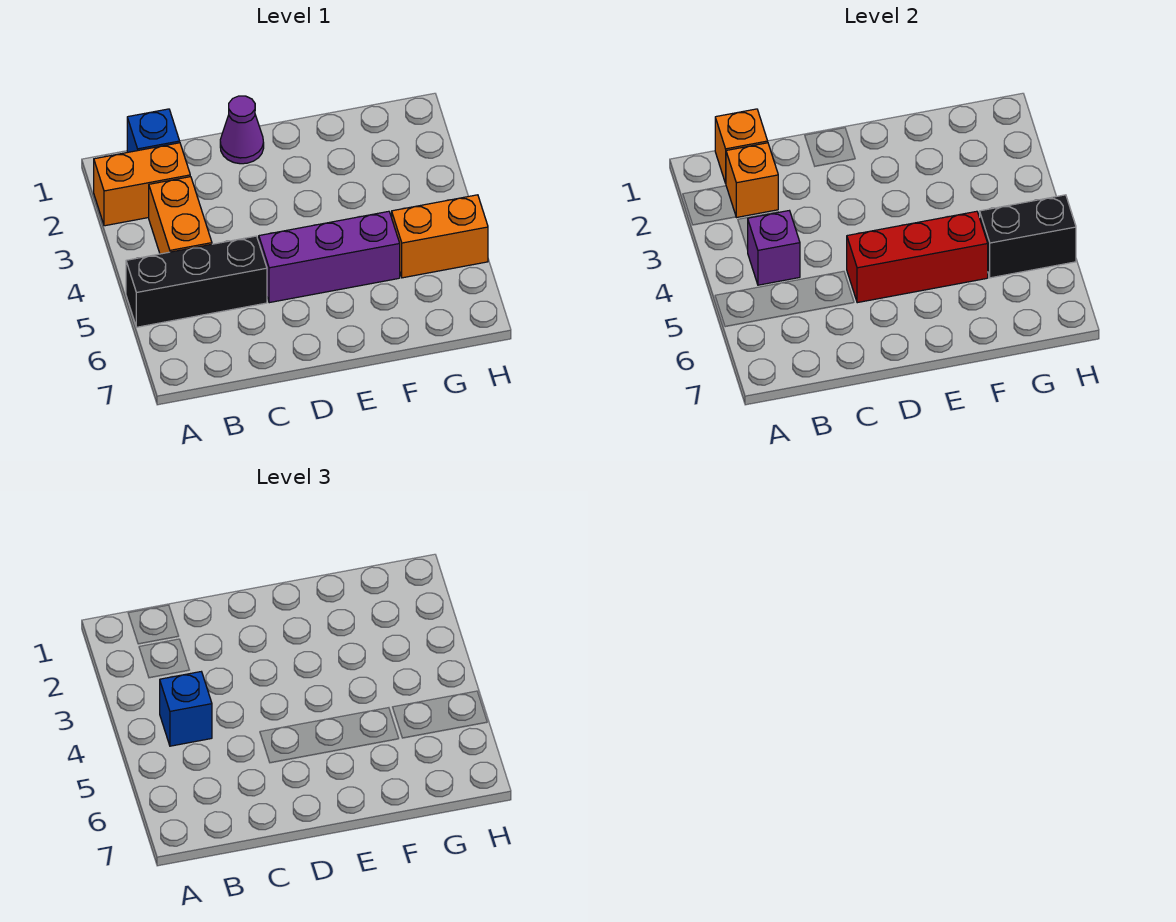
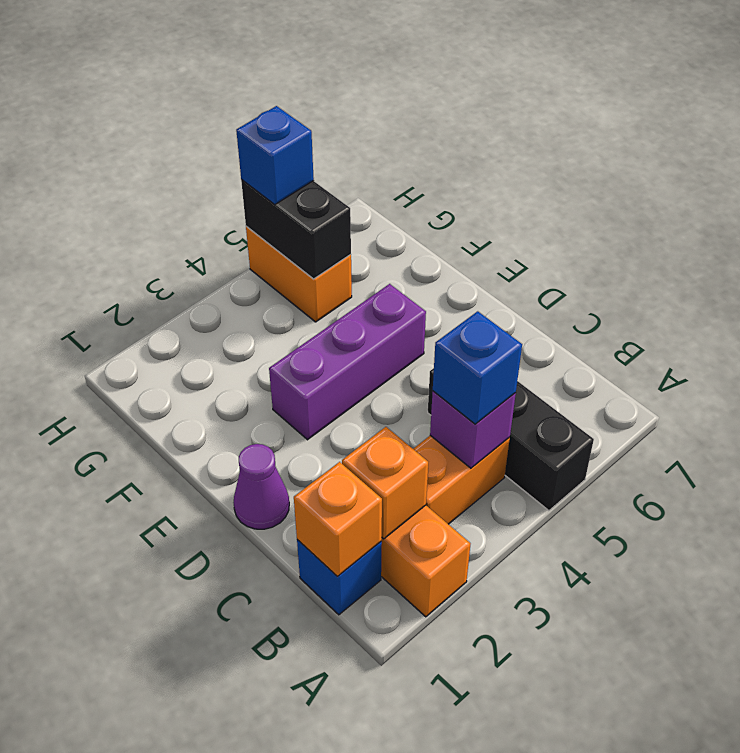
purple brick D5:F5 level 1 -> purple brick E3:E5 level 1
red brick D5:F5 level 2 -> none
none -> blue brick H5 level 3

